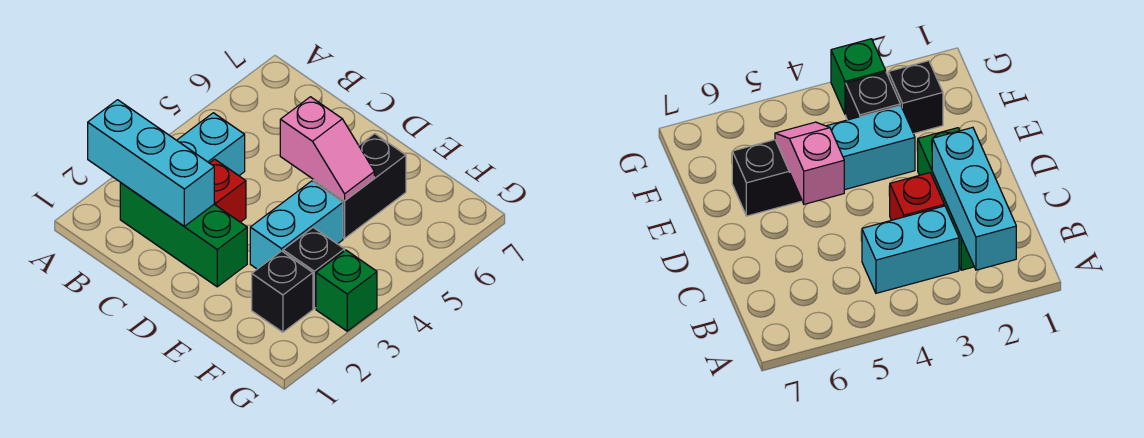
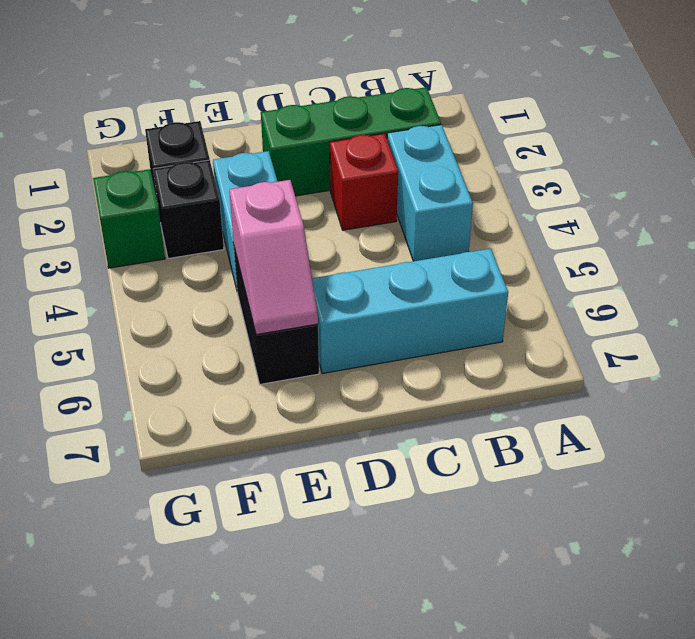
cyan brick A2:C2 level 2 -> cyan brick B6:D6 level 1
pink slope D5:E5 level 2 top D -> pink slope E5:E6 level 2 top 5

